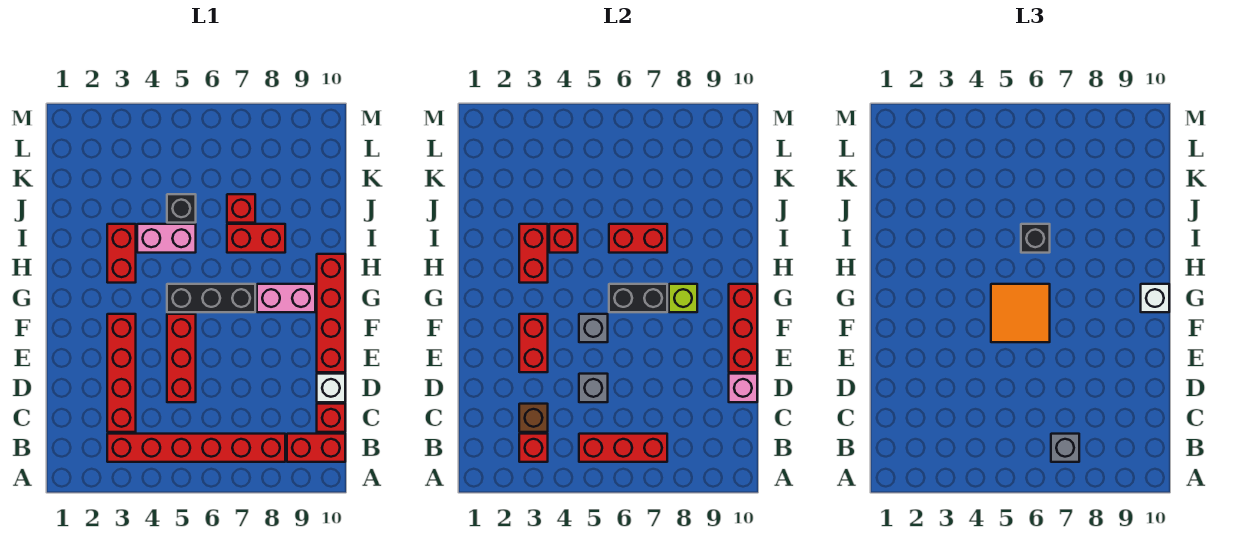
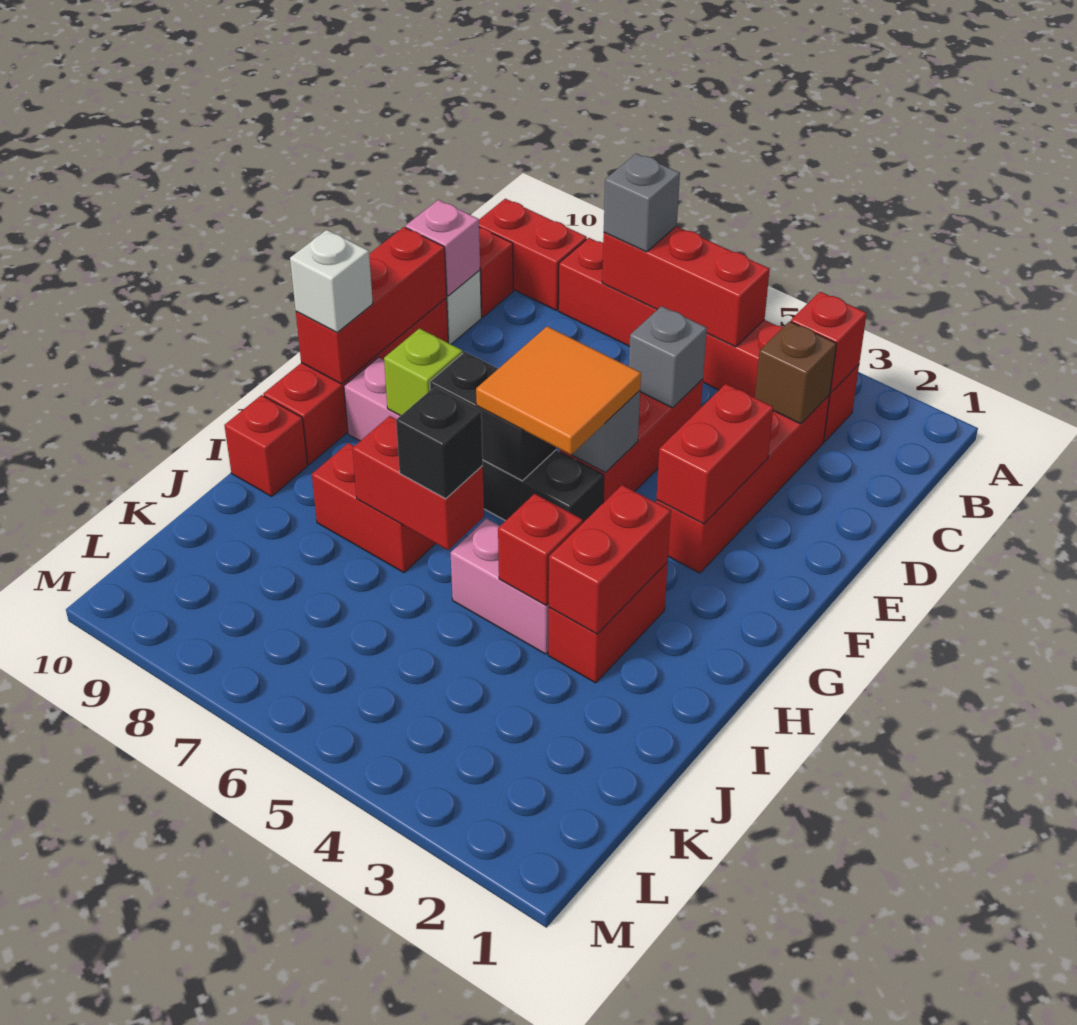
black brick J5 level 1 -> none
red brick J7 level 1 -> red brick I10 level 1

